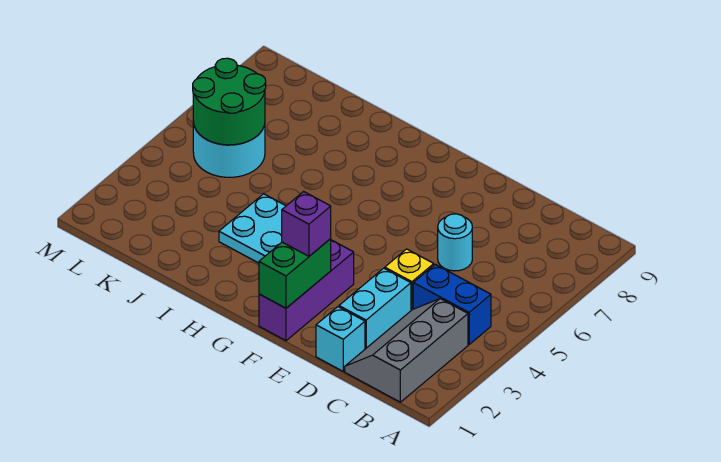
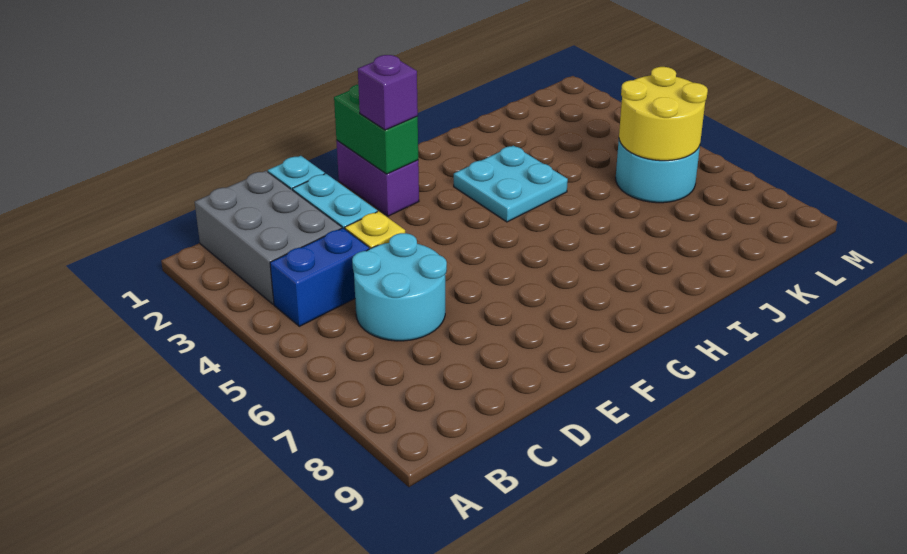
grey slope B1:C3 level 1 top B -> grey brick B1:C3 level 1
cyan round brick D6 level 1 -> cyan round brick C5:D6 level 1
purple brick F1:F3 level 1 -> purple brick F1:F2 level 1
green round brick K5:L6 level 2 -> yellow round brick K5:L6 level 2

